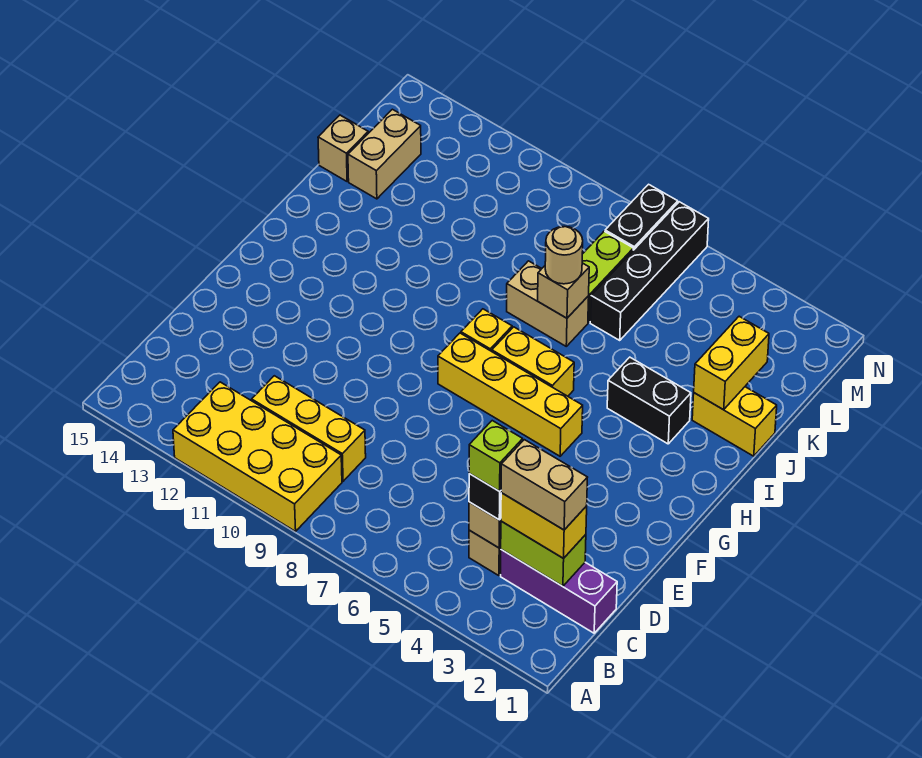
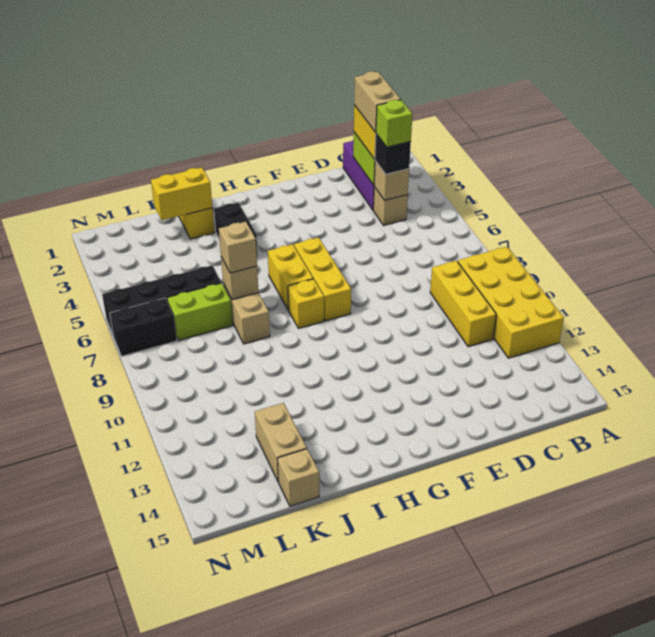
yellow brick G5:G8 level 1 -> yellow brick G6:G8 level 1
tan round brick J7 level 3 -> tan brick J7 level 3
tan brick K14:L14 level 1 -> tan brick K13:K14 level 1

